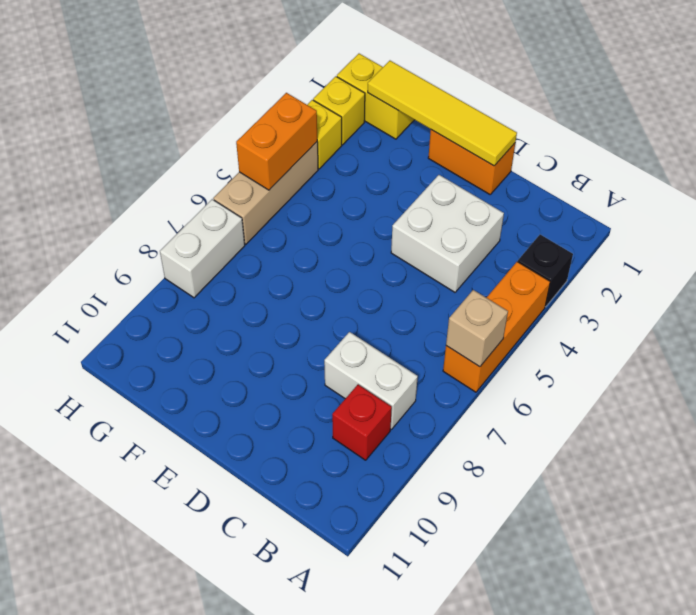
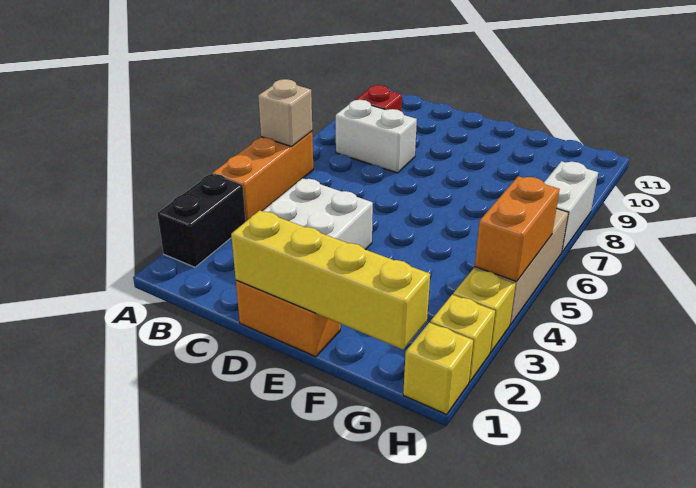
black brick A3 level 1 -> black brick A2:A3 level 1
yellow tile D1:G1 level 2 -> yellow brick D1:G1 level 2
yellow brick G1:H1 level 1 -> yellow brick H1 level 1

